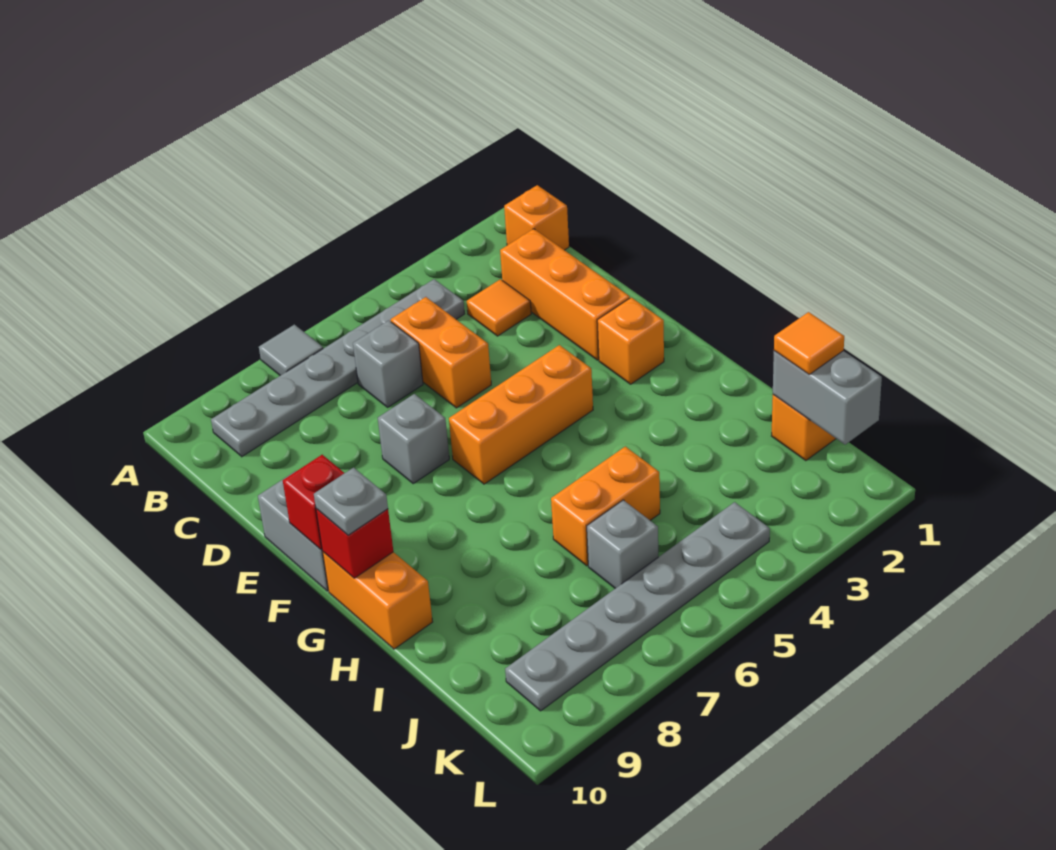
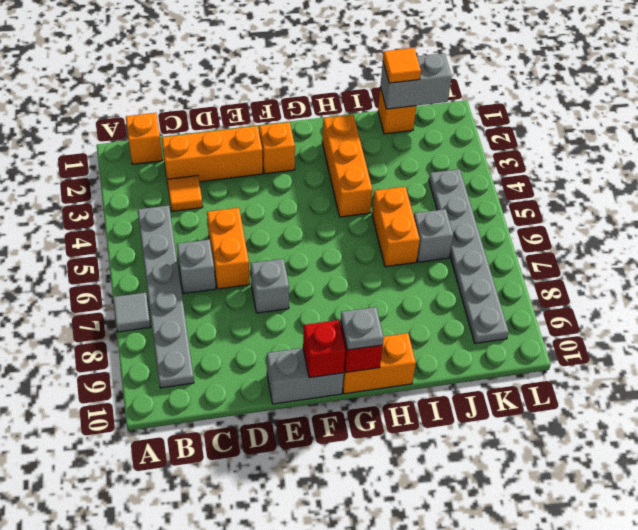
orange brick C5:D5 level 1 -> orange brick D5:D6 level 1
orange brick F4:F6 level 1 -> orange brick H2:H4 level 1

